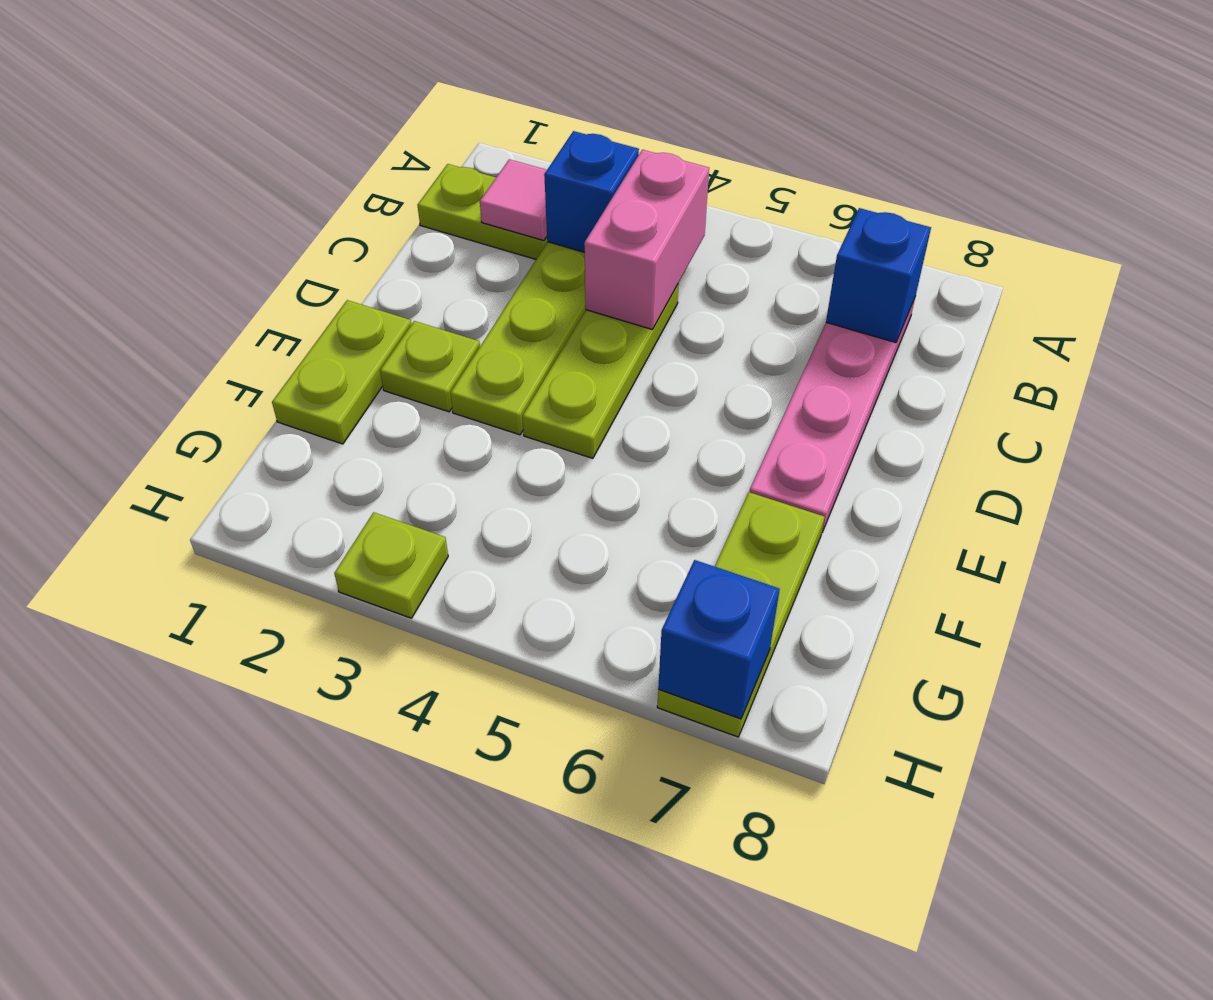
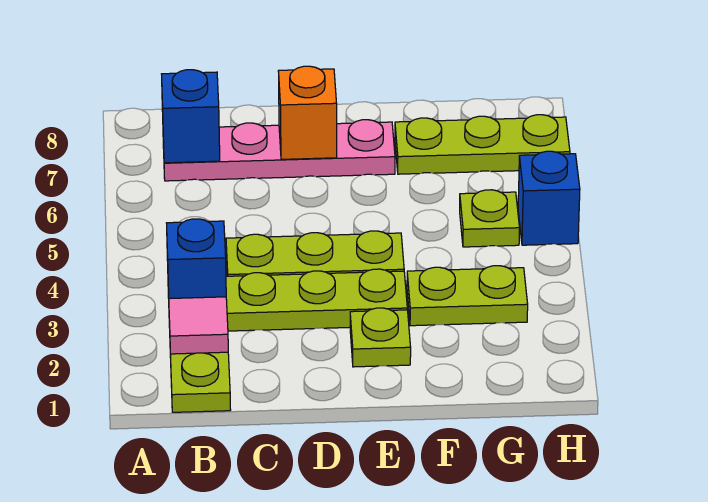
pink brick B4:C4 level 2 -> none
none -> orange brick D7 level 2
lime plate E1:F1 level 1 -> lime plate F3:G3 level 1
lime plate H3 level 1 -> lime plate G5 level 1
blue brick H7 level 2 -> blue brick H5 level 1

